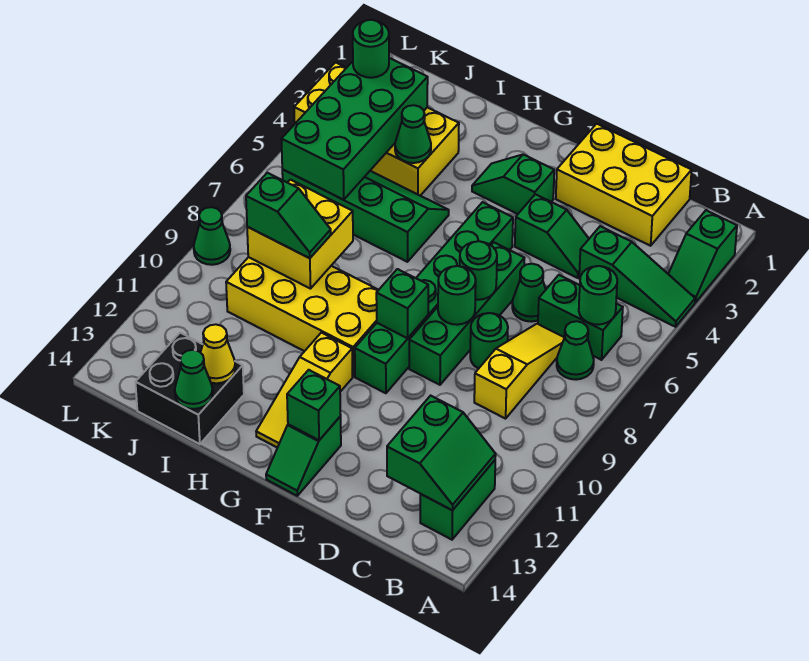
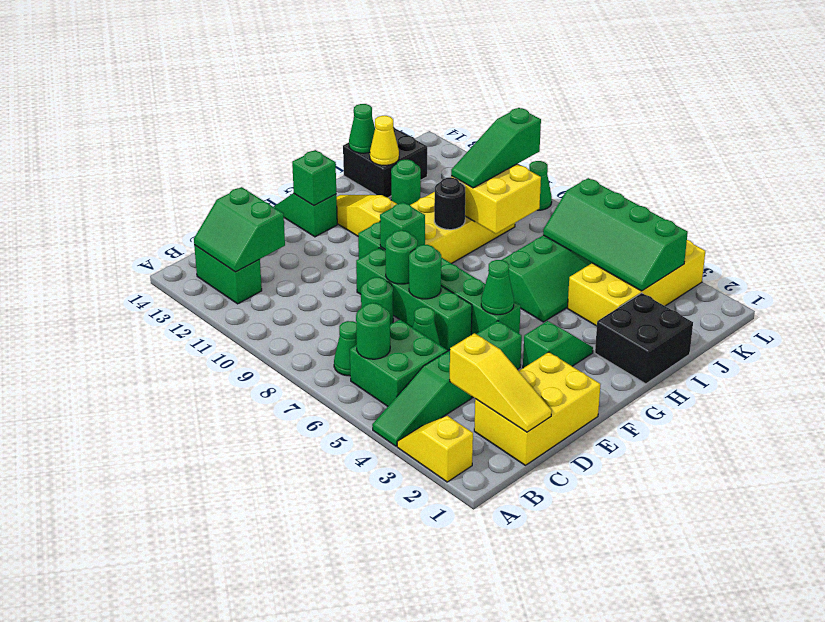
green slope A2:A3 level 1 top 2 -> yellow slope A2:A3 level 1 top 2
green brick B6:C6 level 1 -> green brick B5:C6 level 1
yellow slope C7:C9 level 1 top 9 -> yellow slope C1:C3 level 2 top 3
none -> black brick H1:I2 level 1
none -> black round brick H9 level 2
green cone I4 level 2 -> green cone F5 level 2
green slope I9:J9 level 3 top J -> green slope I9:K9 level 3 top K
green brick J3:K6 level 2 -> green slope J3:K6 level 2 top K
green round brick K3 level 3 -> green round brick I12 level 1

